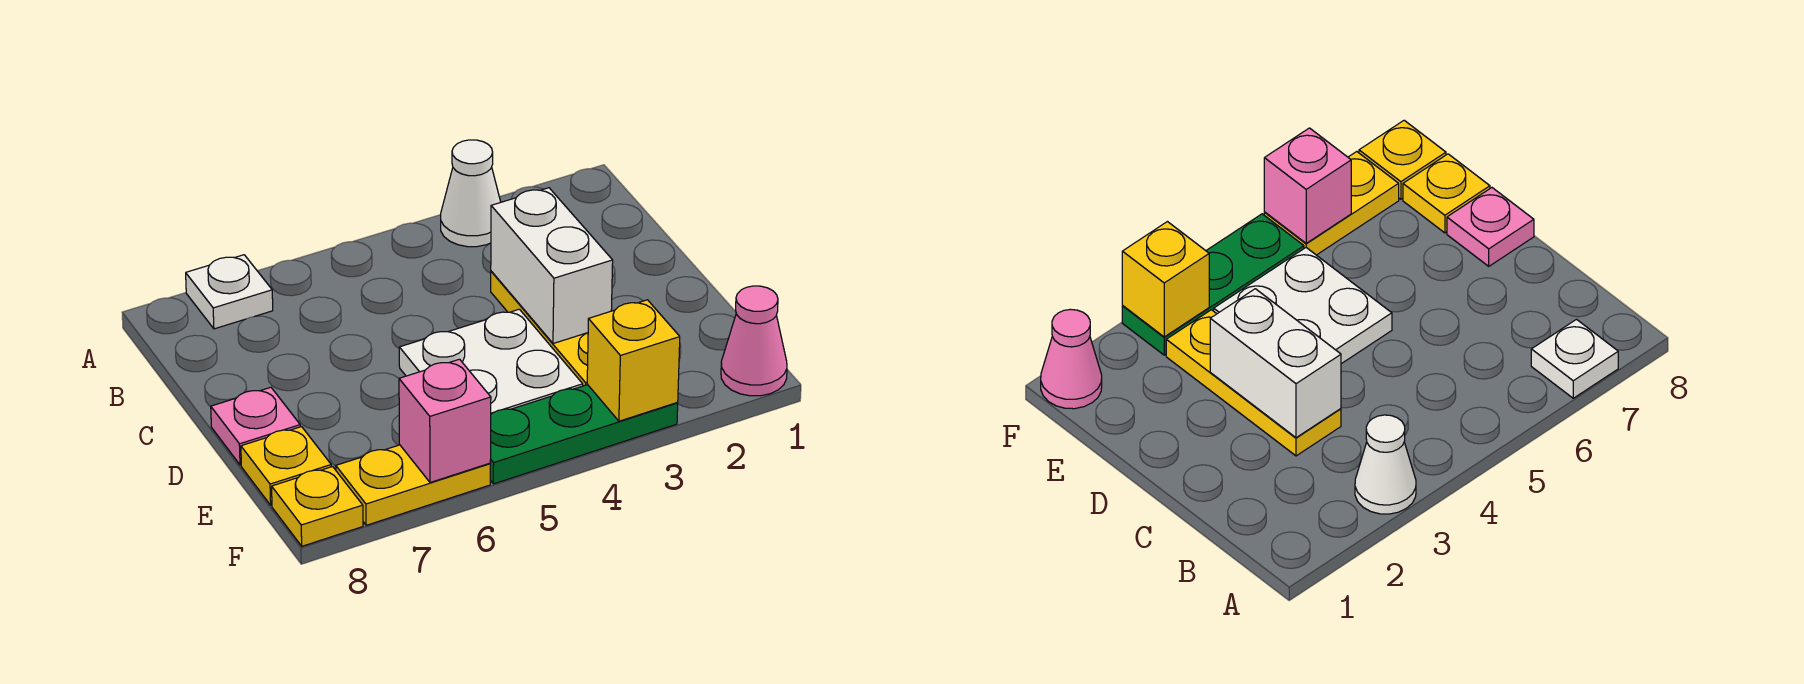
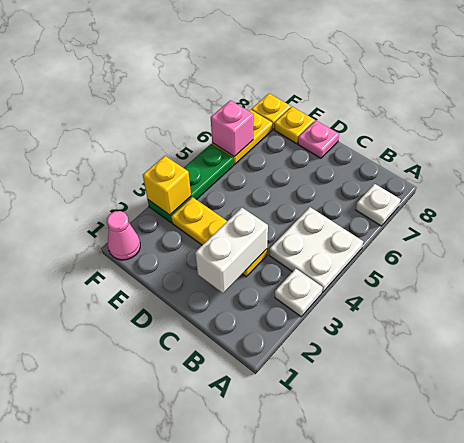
white cone A3 level 1 -> white plate A3 level 1
white brick C3:D3 level 2 -> white brick C2:C3 level 2
white plate D4:E5 level 1 -> white plate A4:B5 level 1

